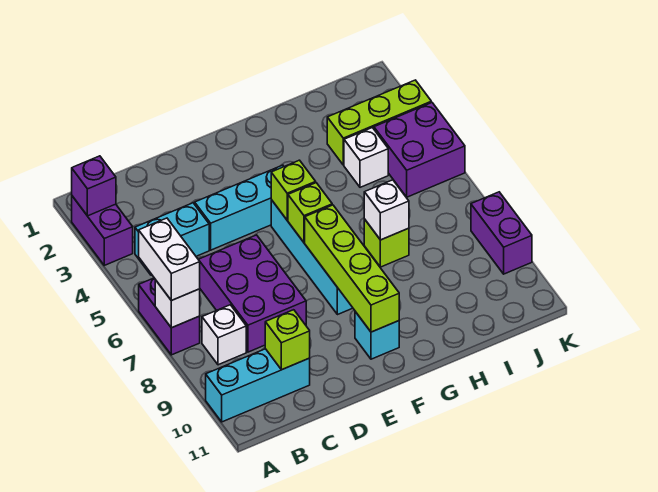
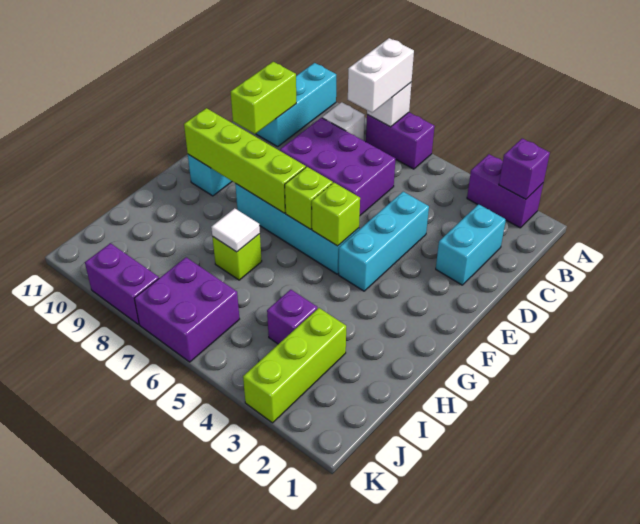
white brick A6:A7 level 3 -> white brick A7:B7 level 3
cyan brick B4:C4 level 1 -> cyan brick C2:D2 level 1
lime brick C10 level 2 -> lime brick C10:D10 level 2
white brick H7 level 2 -> white tile H7 level 2
white brick I4 level 1 -> purple brick I4 level 1
purple brick J4:K5 level 1 -> purple brick J6:K7 level 1

